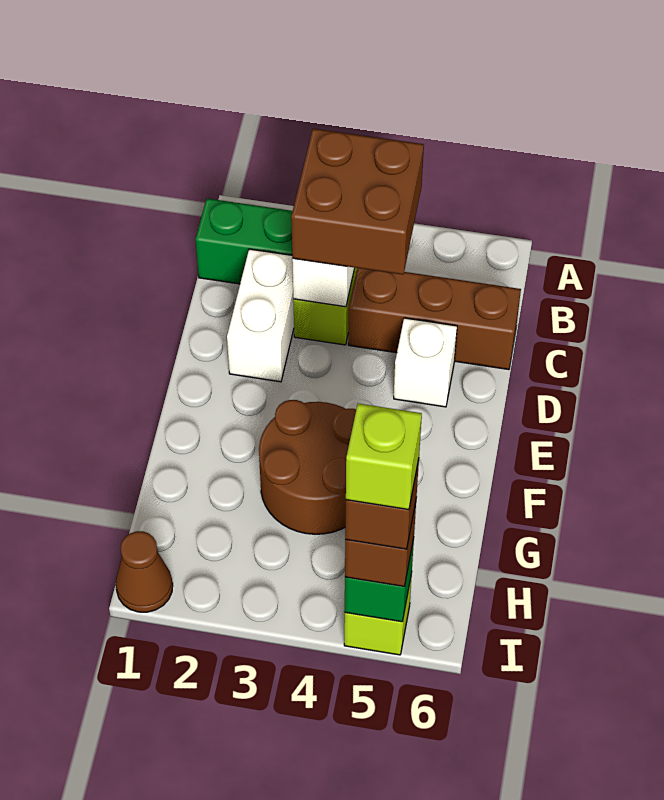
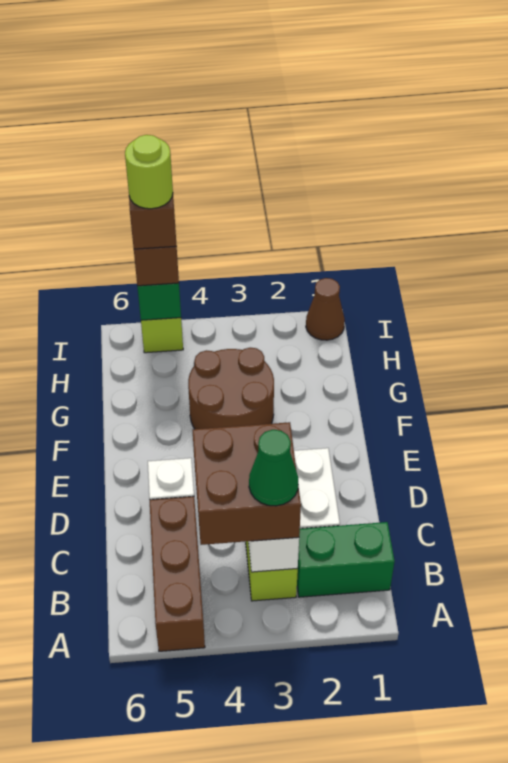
none -> green cone B3 level 4
brown brick C4:C6 level 1 -> brown brick A5:C5 level 1
lime brick I5 level 5 -> lime round brick I5 level 5

